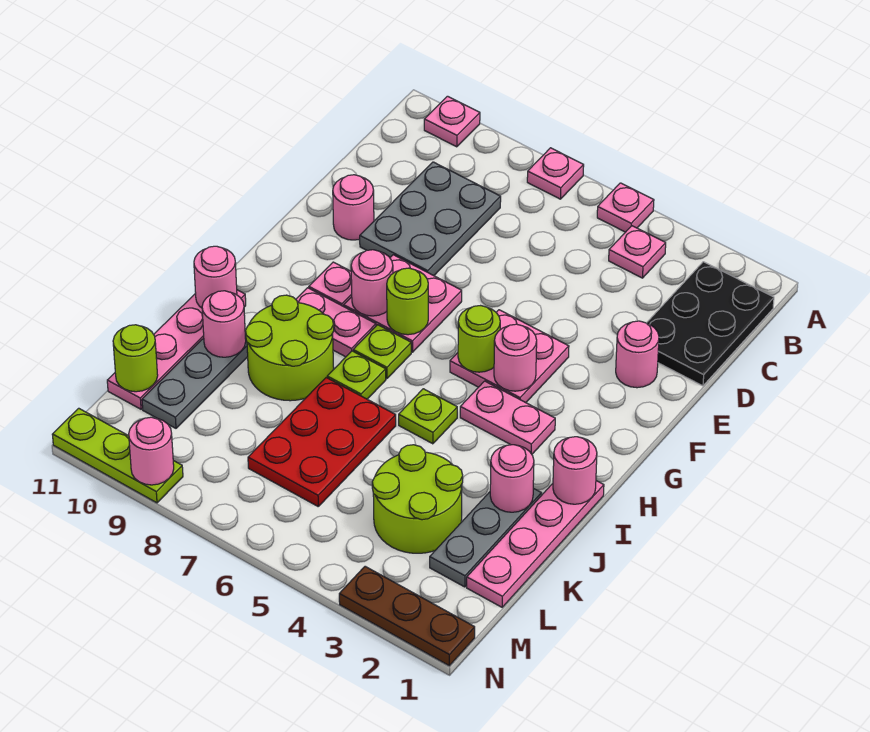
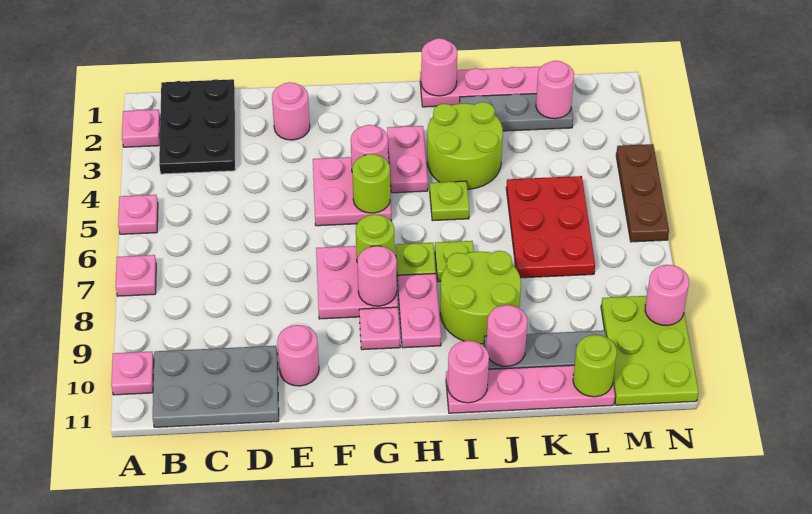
black plate B1:D2 level 1 -> black plate B1:C3 level 1
pink plate B4 level 1 -> pink plate A2 level 1
grey plate C8:E9 level 1 -> grey plate B10:D11 level 1
pink round brick J2 level 2 -> pink round brick L2 level 2
red plate J6:L7 level 1 -> red plate K5:L7 level 1
lime round brick K3:L4 level 1 -> lime round brick I3:J4 level 1
brown plate N1:N3 level 1 -> brown plate N4:N6 level 1
lime plate N9:N11 level 1 -> lime plate M9:N11 level 1

